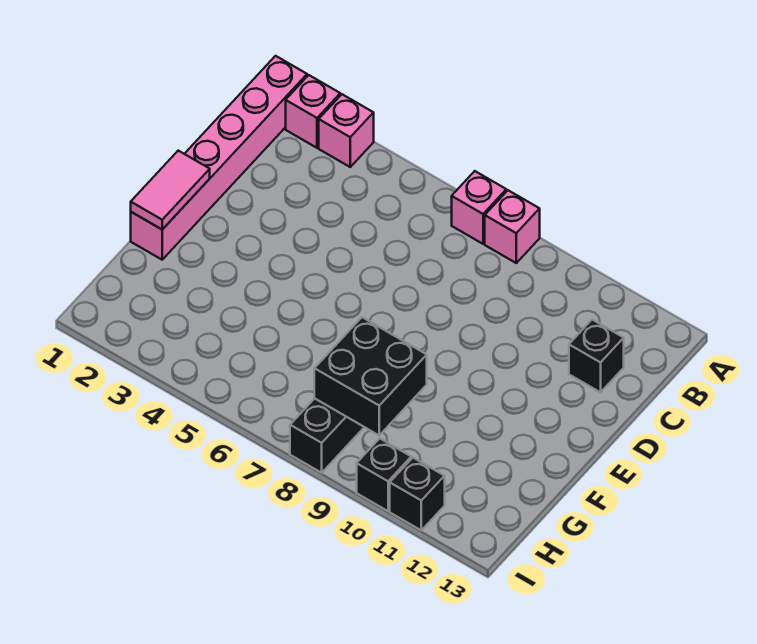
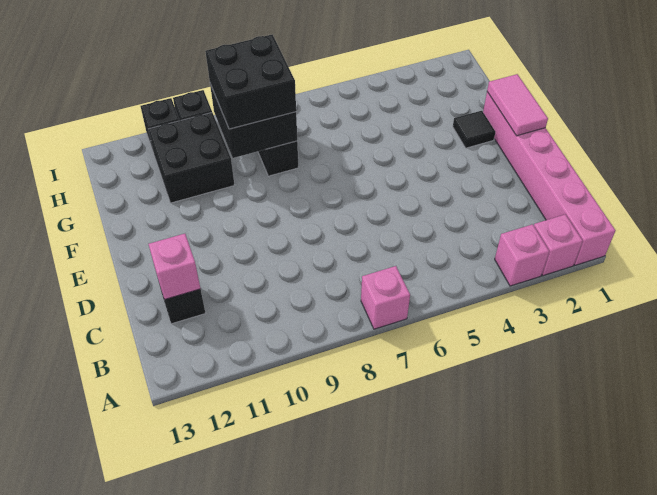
pink brick A8 level 1 -> pink brick C12 level 2
none -> black tile F2 level 1
none -> black brick G8:H9 level 3
none -> black brick G10:H11 level 1

